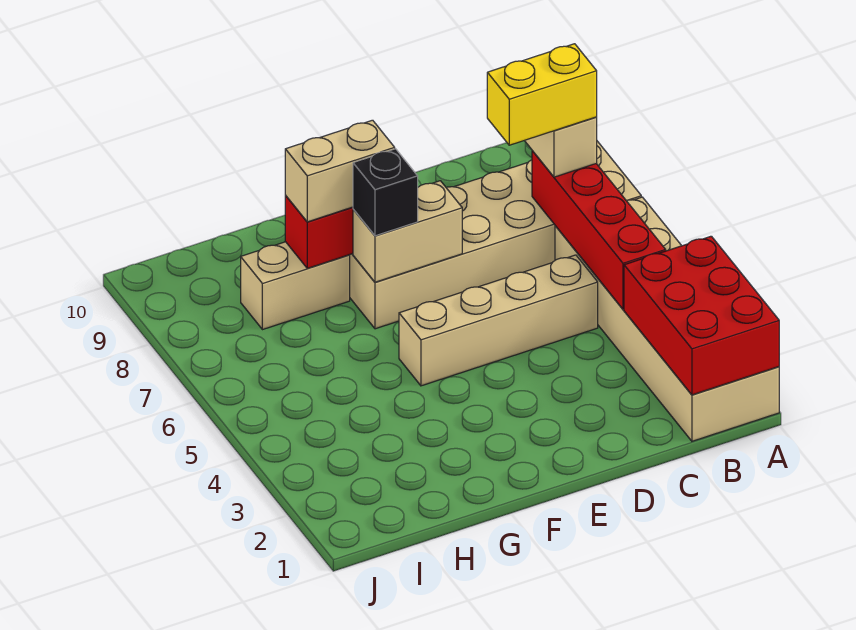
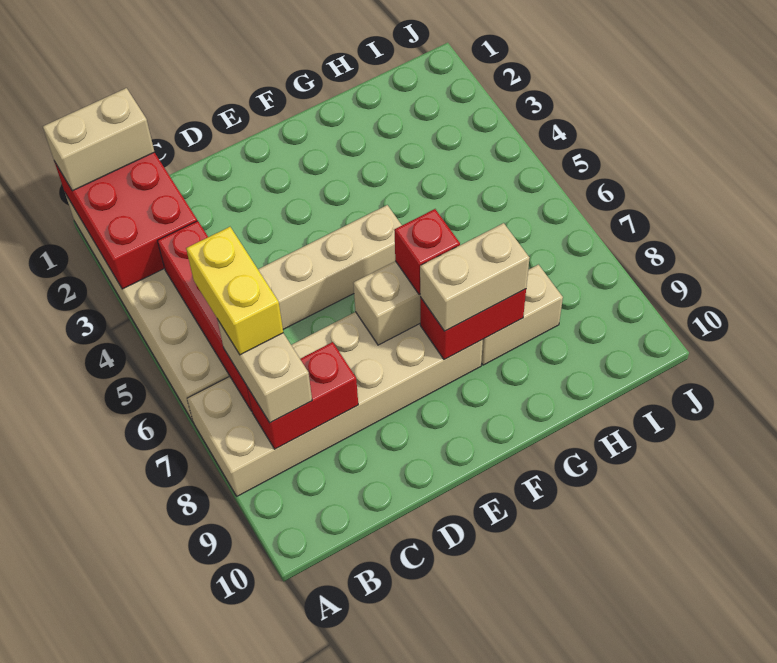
none -> tan brick A1:B1 level 3
yellow brick B7:C7 level 4 -> yellow brick B6:B7 level 4
none -> red brick B8:C8 level 2
black brick F7 level 3 -> red brick F7 level 3

